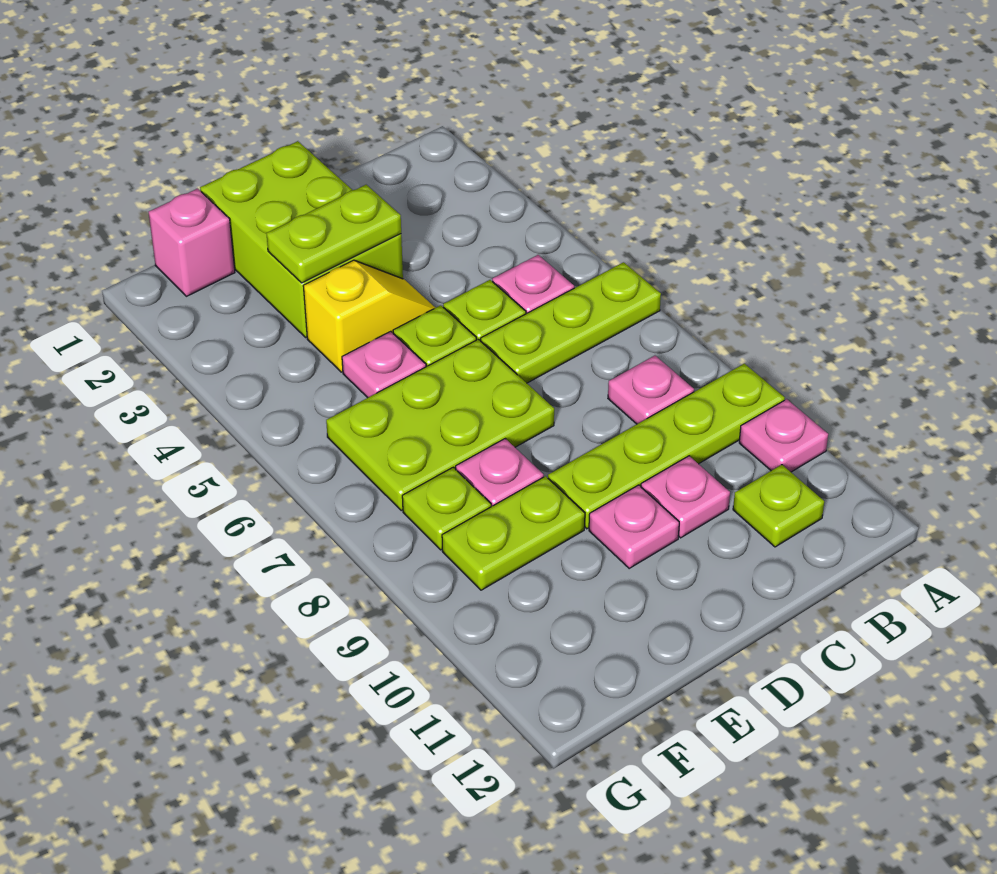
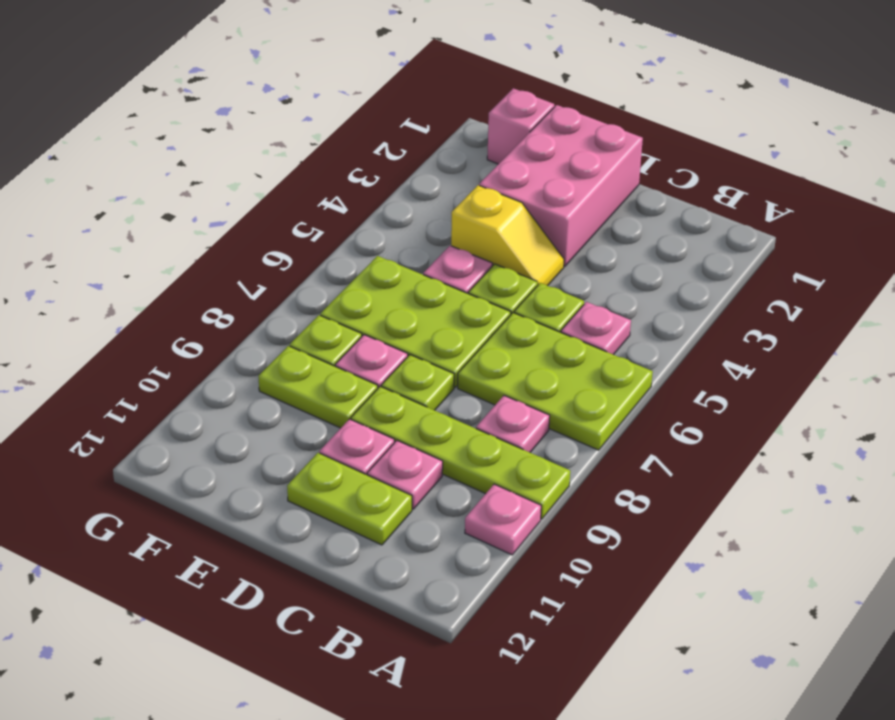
lime plate A6:C6 level 1 -> lime plate A6:C7 level 1
lime plate B11 level 1 -> lime plate D8 level 1
lime brick D1:E3 level 1 -> pink brick D1:E3 level 1
lime plate D3:E3 level 2 -> lime plate C11:D11 level 1

